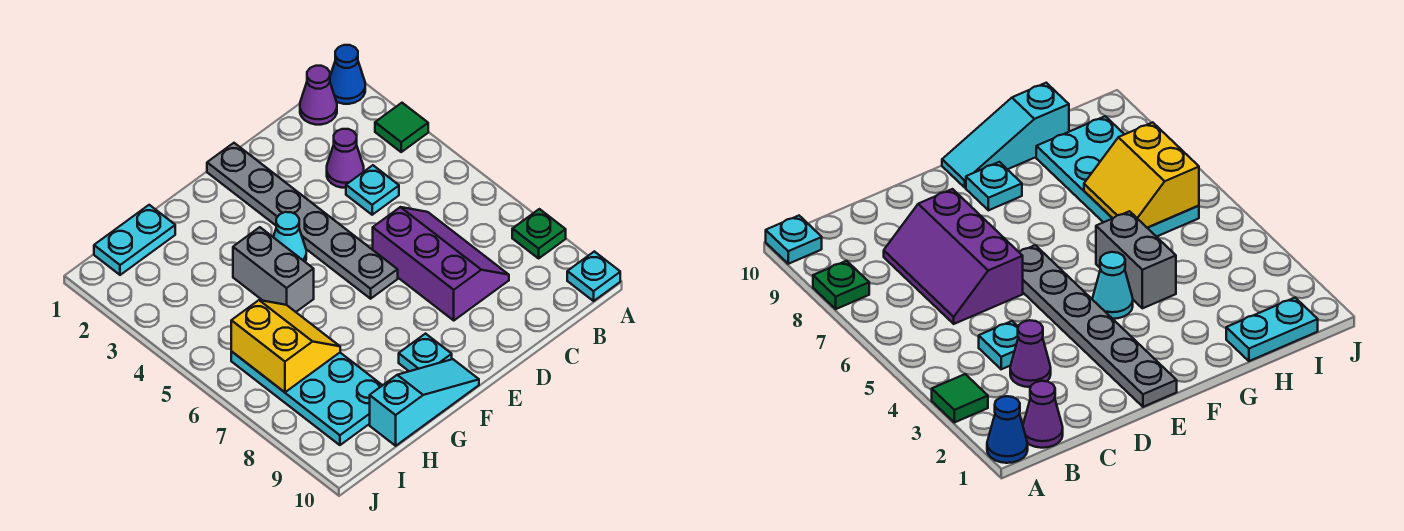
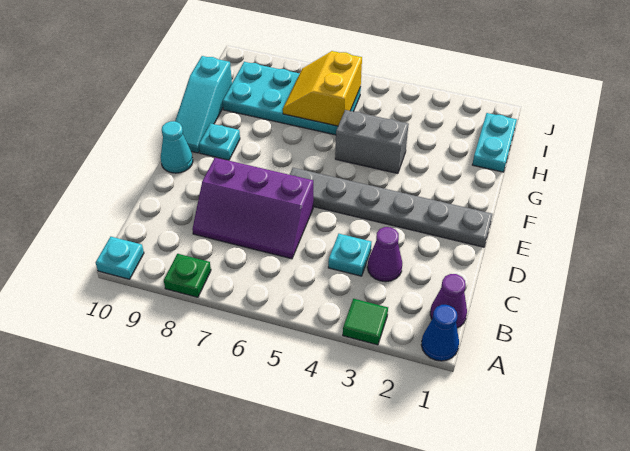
cyan cone F4 level 1 -> cyan cone E10 level 1
yellow slope H6:I7 level 2 top I -> yellow slope H6:I7 level 2 top 6

